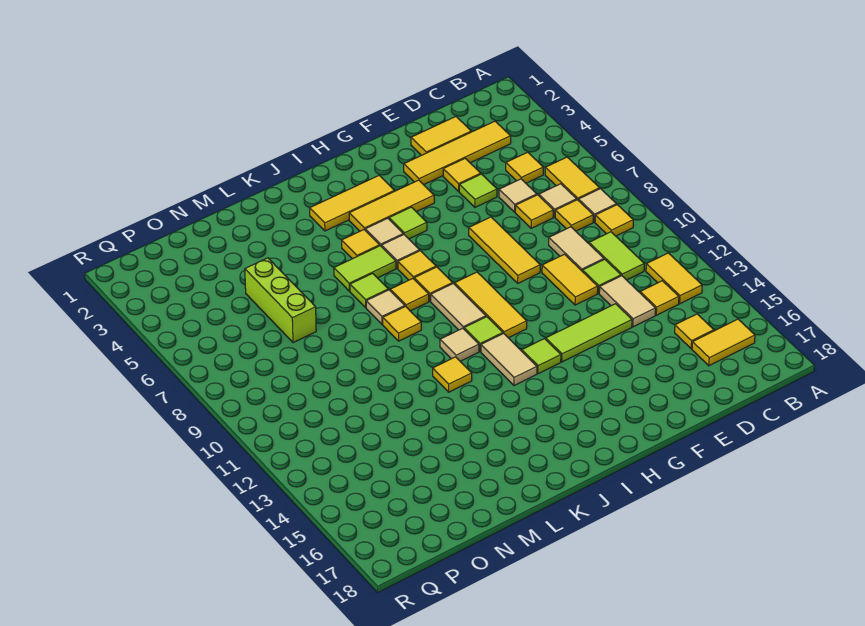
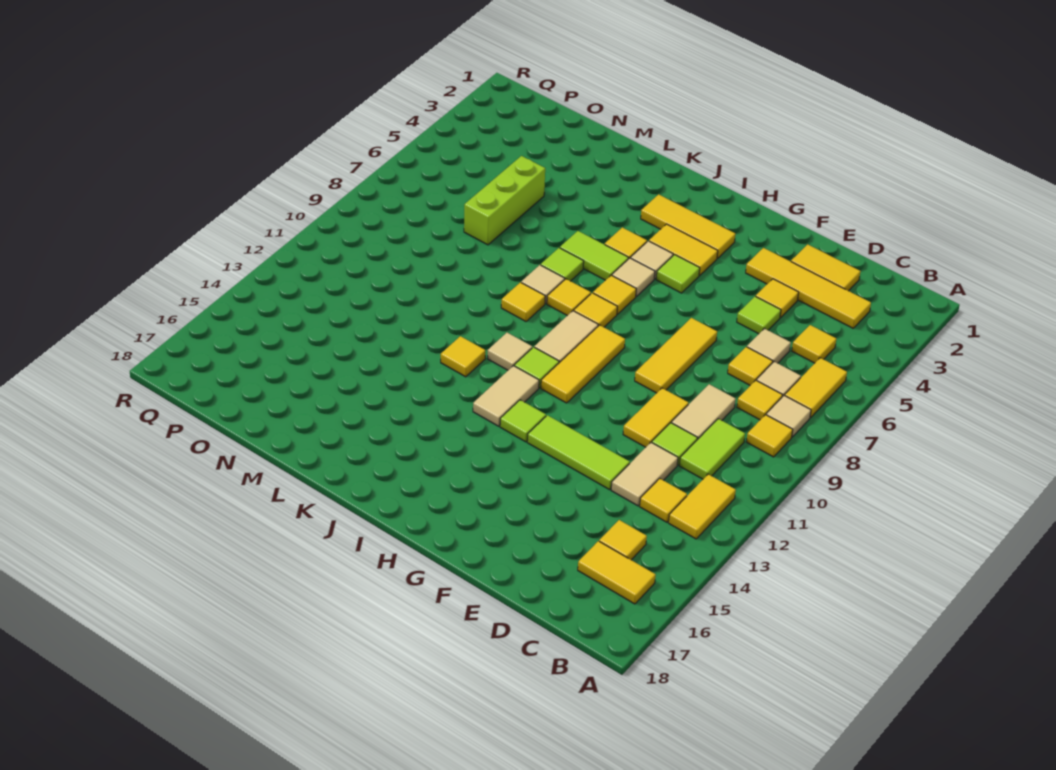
yellow tile G4:I4 level 1 -> yellow tile H4:I4 level 1

